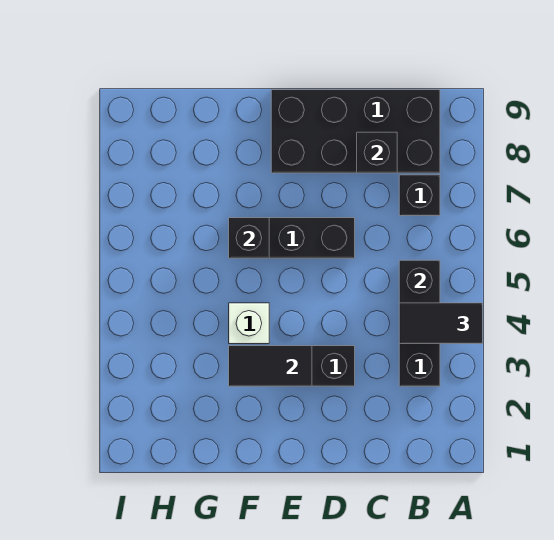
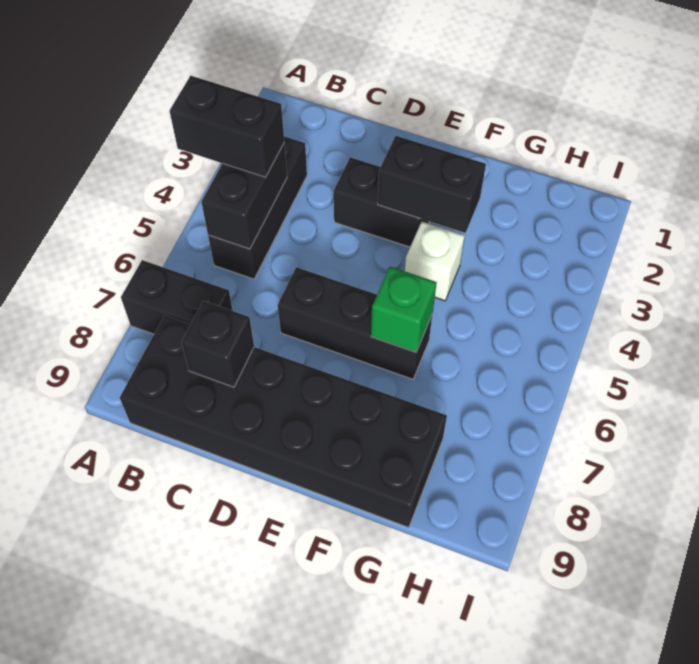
black tile A4:B4 level 3 -> black brick A4:B4 level 3
black brick B7 level 1 -> black brick A7:B7 level 1
black brick B8:E9 level 1 -> black brick B8:G9 level 1
black tile E3:F3 level 2 -> black brick E3:F3 level 2
black brick F6 level 2 -> green brick F6 level 2

